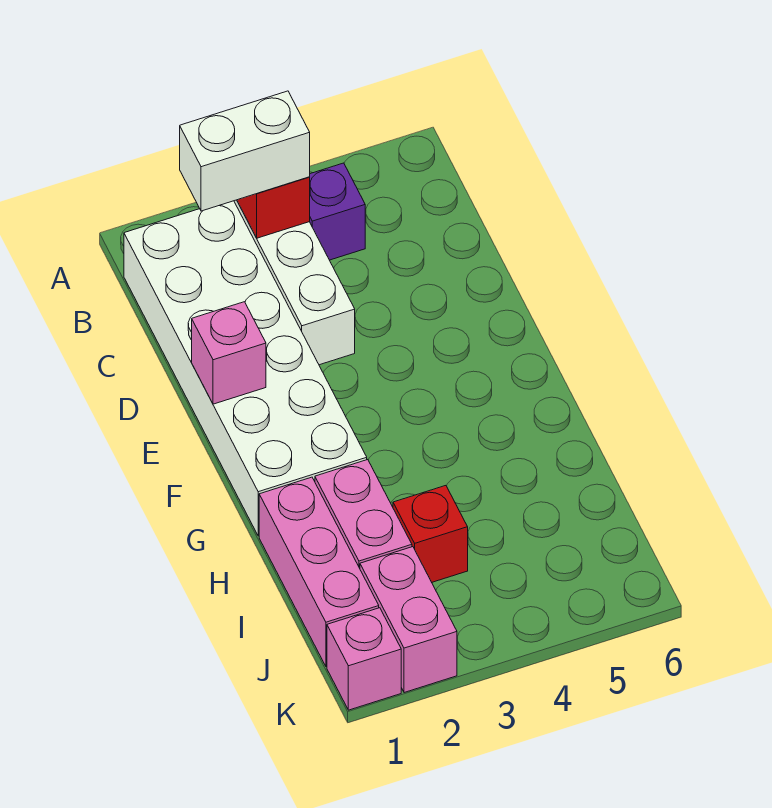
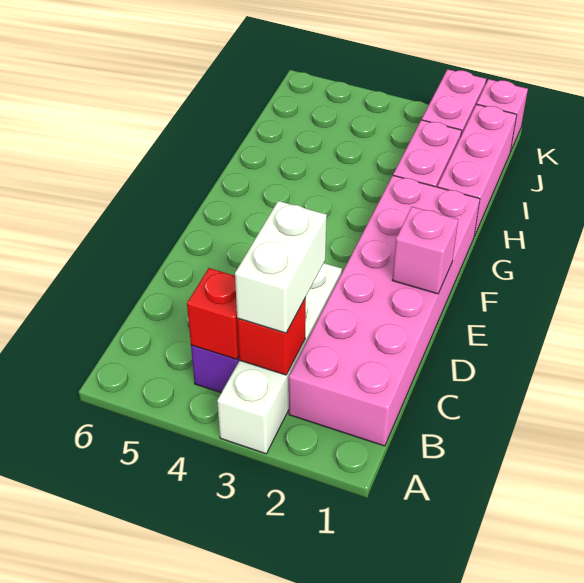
white brick B1:G2 level 1 -> pink brick B1:G2 level 1
white brick B2:B3 level 3 -> white brick B3:C3 level 3
red brick I3 level 1 -> red brick B4 level 2

